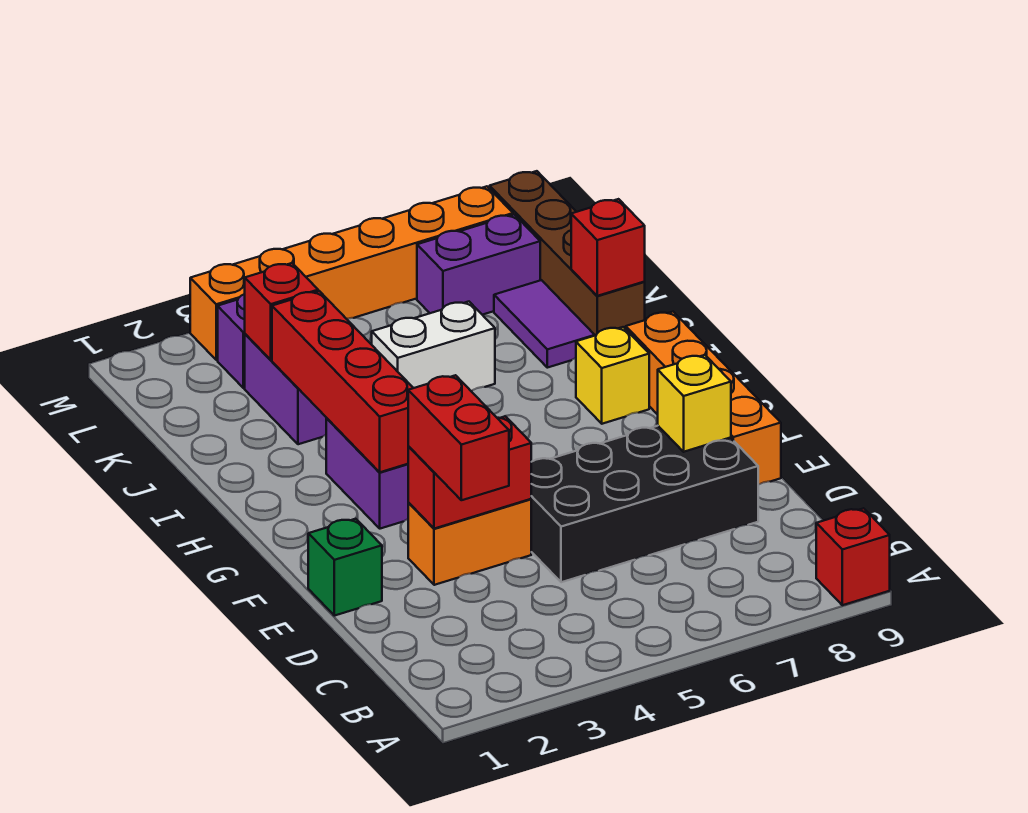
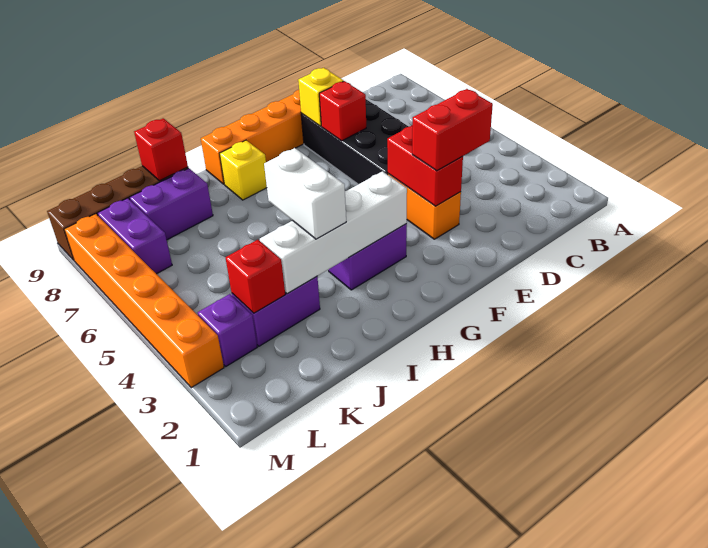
red brick A9 level 1 -> red brick E7 level 2
green brick E1 level 1 -> none
red brick G3:J3 level 2 -> white brick G3:J3 level 2
white brick J5:J6 level 1 -> white brick I3:I4 level 3
purple tile J8:K8 level 1 -> purple brick J8:K8 level 1

